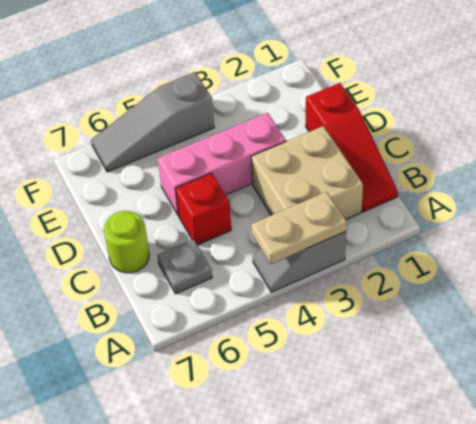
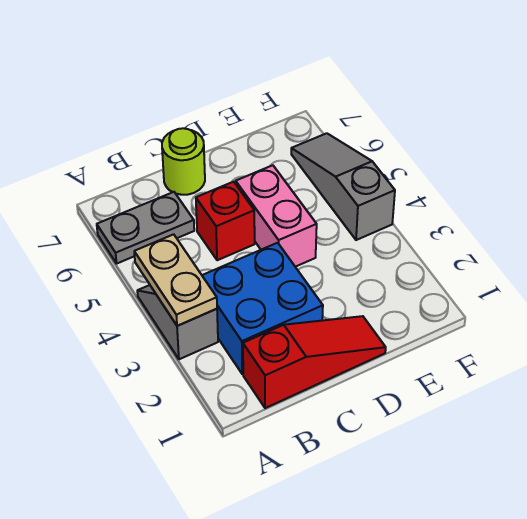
red slope B1:D1 level 1 top D -> red slope B1:D1 level 1 top B
tan brick B2:C3 level 1 -> blue brick B2:C3 level 1
grey plate B6 level 1 -> grey plate A6:B6 level 1
pink brick D3:D5 level 1 -> pink brick D4:D5 level 1

